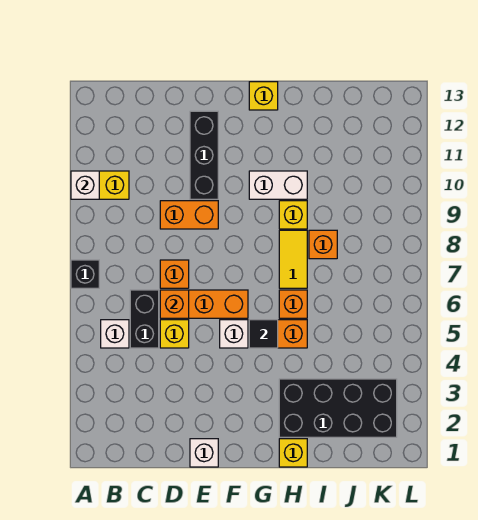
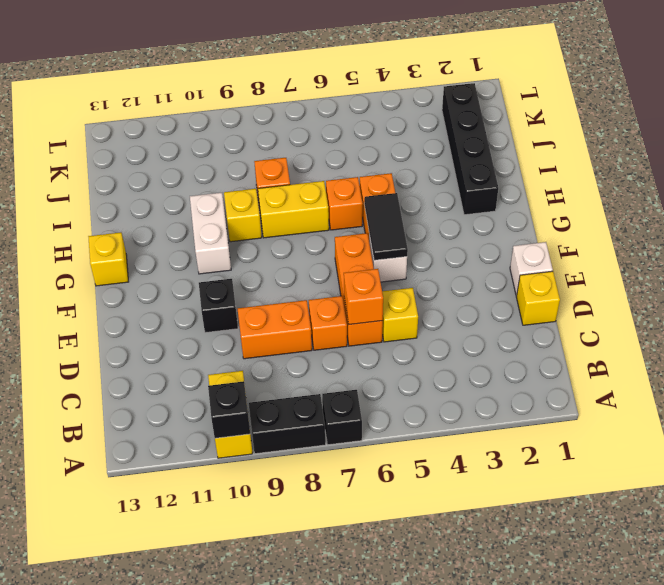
white brick A10 level 2 -> black brick A10 level 2
white brick B5 level 1 -> none
black brick C5:C6 level 1 -> black brick A8:A9 level 1
orange brick D9:E9 level 1 -> orange brick D8:D9 level 1
black brick E10:E12 level 1 -> black brick E10 level 1
black tile G5 level 2 -> black tile F5:G5 level 2
yellow brick H1 level 1 -> yellow brick D1 level 1
black brick H2:K3 level 1 -> black brick H2:K2 level 1
yellow tile H7:H8 level 1 -> yellow brick H7:H8 level 1

